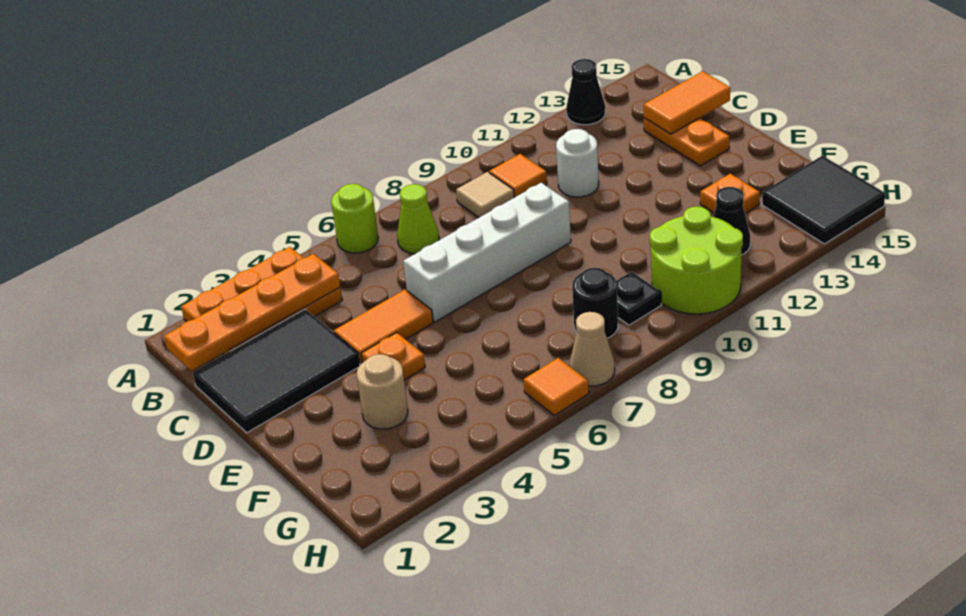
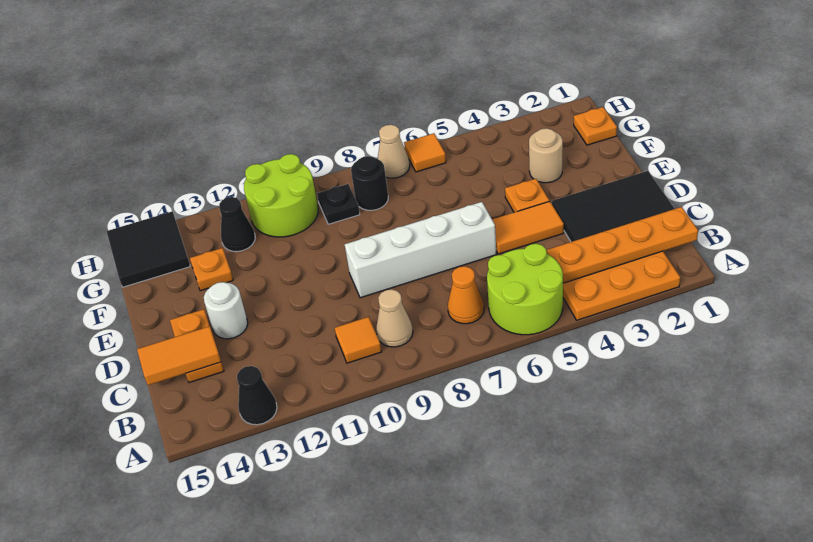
lime round brick A6 level 1 -> lime round brick A5:B6 level 1
lime cone B7 level 1 -> orange cone B7 level 1
tan tile B9 level 1 -> tan cone B9 level 1
white round brick C11 level 1 -> white round brick D13 level 1
none -> orange plate G1 level 1

